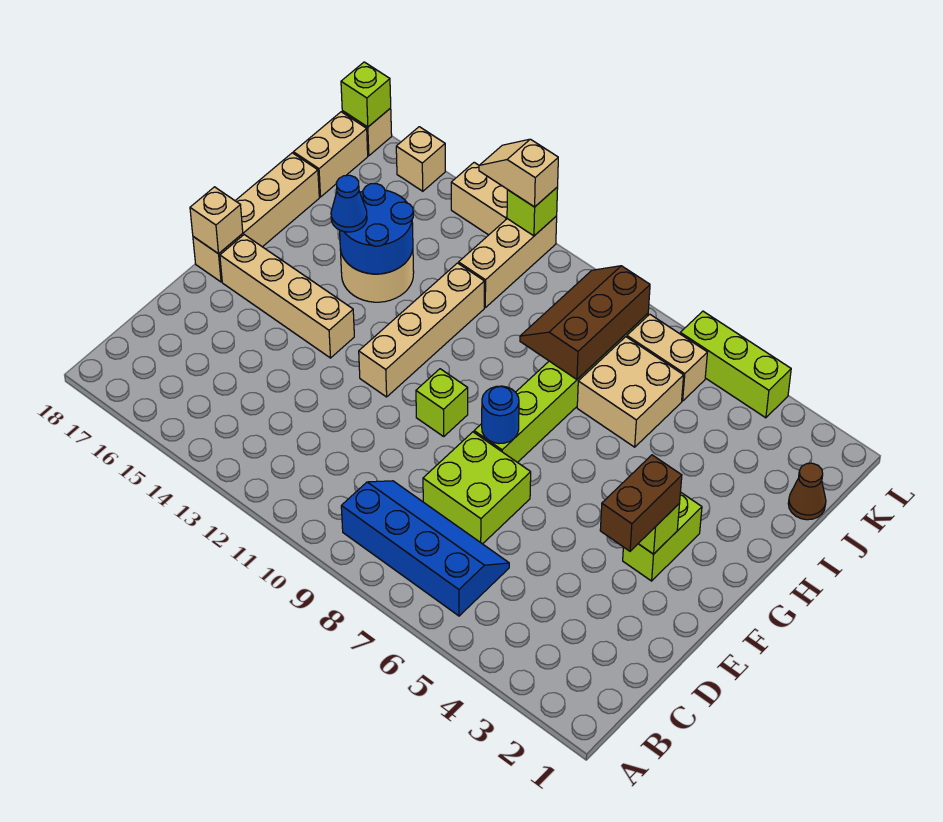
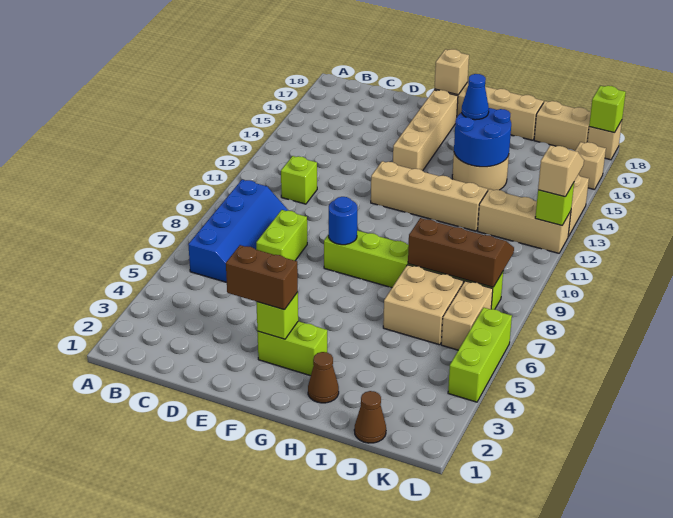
lime brick D7:E8 level 1 -> lime brick D7:D8 level 1
lime brick F10 level 1 -> lime brick C11 level 1
none -> brown cone H2 level 1

